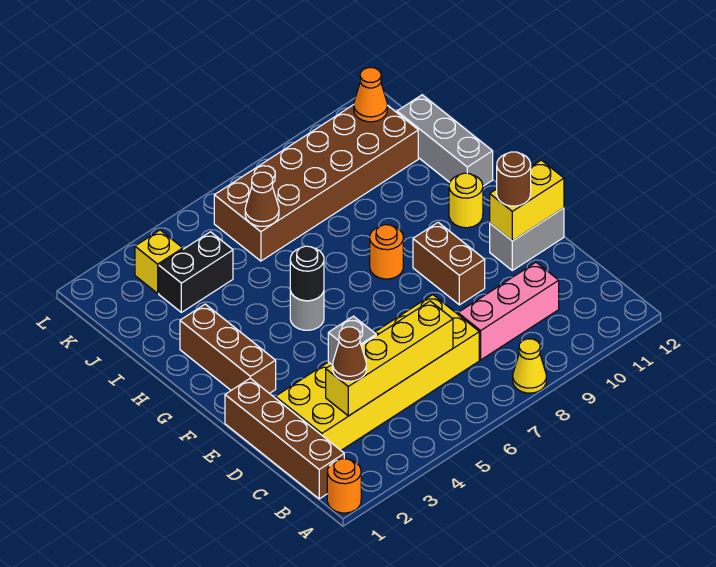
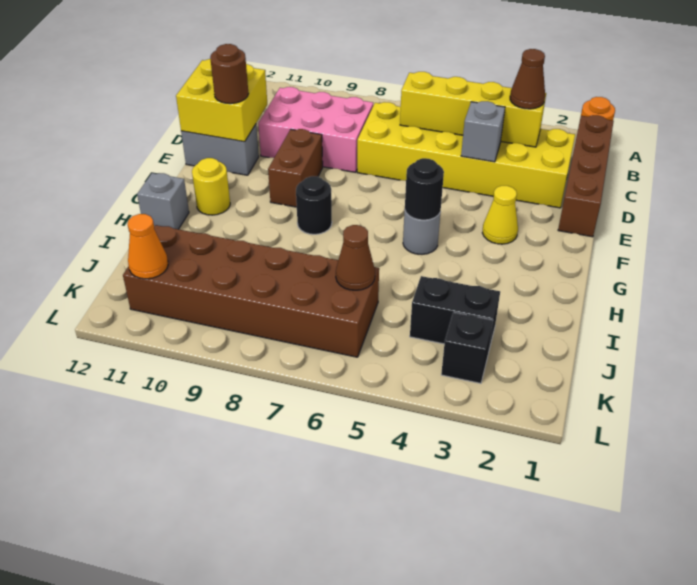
yellow cone A8 level 1 -> yellow cone F3 level 1
pink brick C8:C10 level 1 -> pink brick C8:D10 level 1
yellow brick E11:E12 level 2 -> yellow brick D11:E12 level 2
brown brick F2:H2 level 1 -> none
orange round brick G8 level 1 -> black round brick G8 level 1
grey brick H12:J12 level 1 -> grey brick H12 level 1
yellow brick K3 level 1 -> black brick K3 level 1

